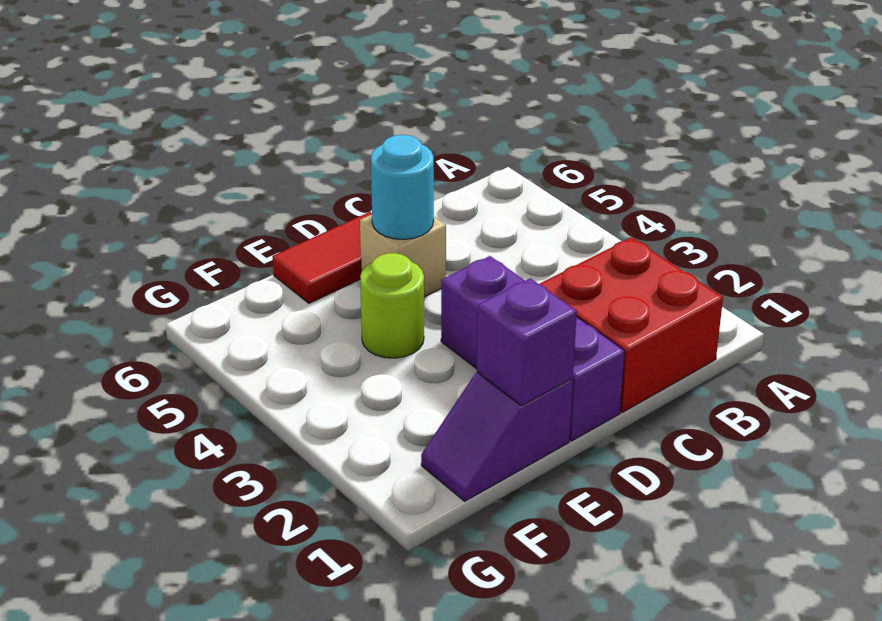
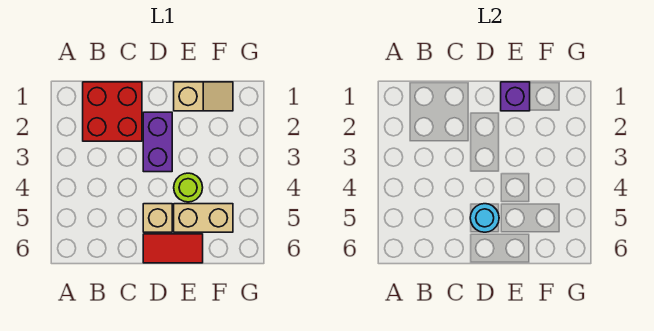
purple brick D1:D3 level 1 -> purple brick D2:D3 level 1
purple slope E1:F1 level 1 top E -> tan slope E1:F1 level 1 top E
none -> tan brick E5:F5 level 1

